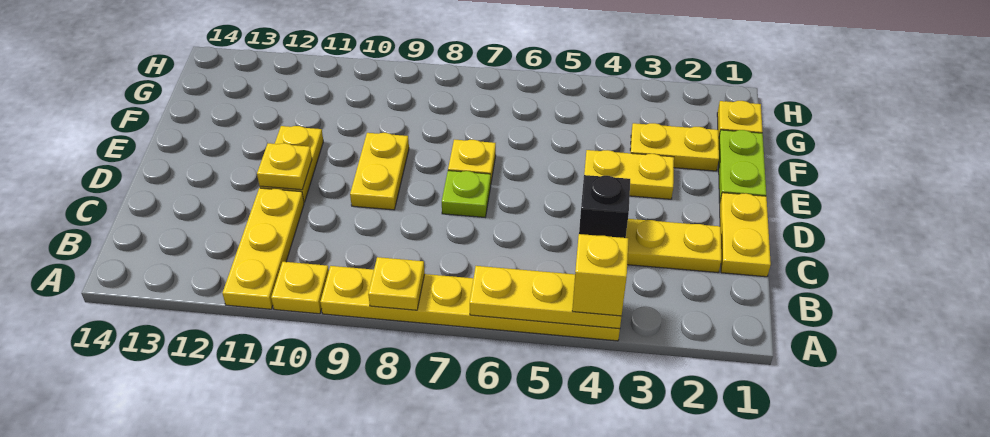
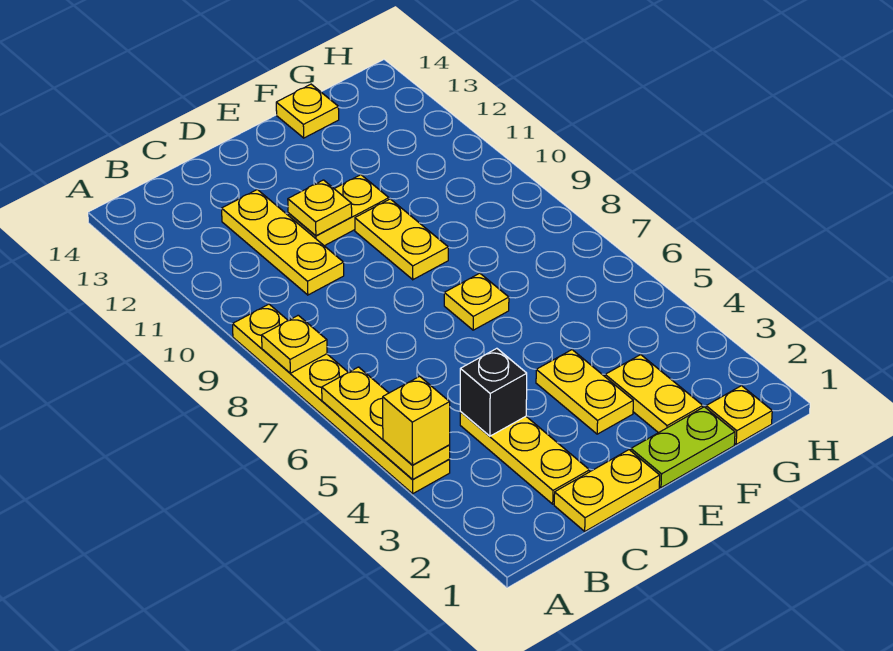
yellow plate A10 level 1 -> yellow plate F14 level 1
yellow plate A11:C11 level 1 -> yellow plate C10:C12 level 1
lime plate D7 level 1 -> none
yellow plate D9:E9 level 1 -> yellow plate E9:E10 level 1

